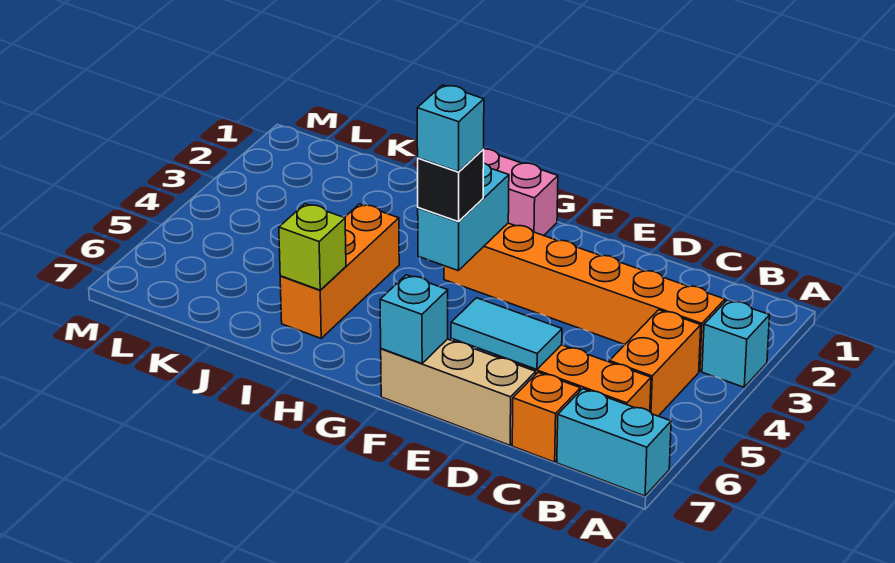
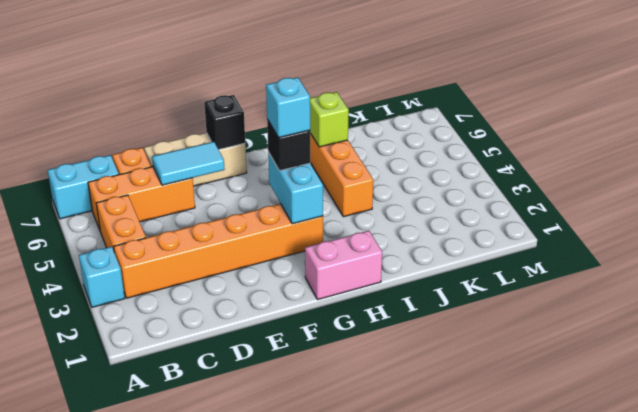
cyan brick F7 level 2 -> black brick F7 level 2

